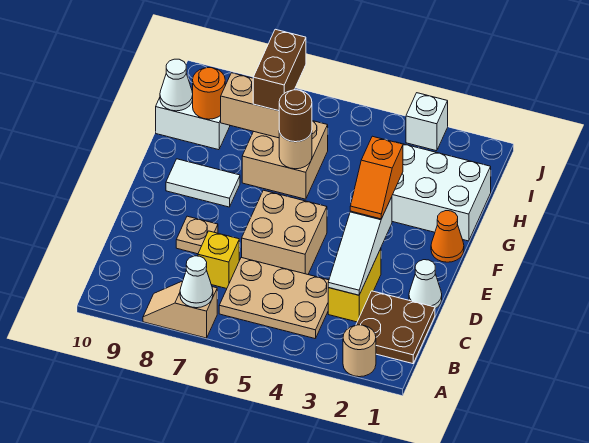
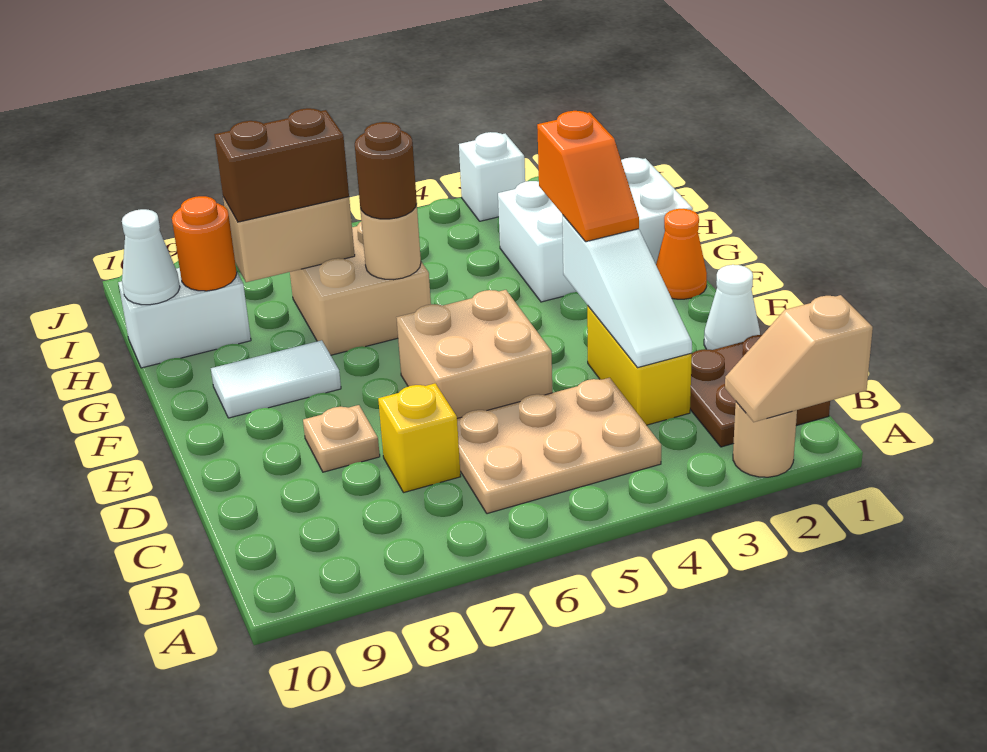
tan slope A7:A8 level 1 top 7 -> tan slope A1:A2 level 2 top 1
white cone A7 level 2 -> none
brown brick H7:I7 level 3 -> brown brick H7:H8 level 3

